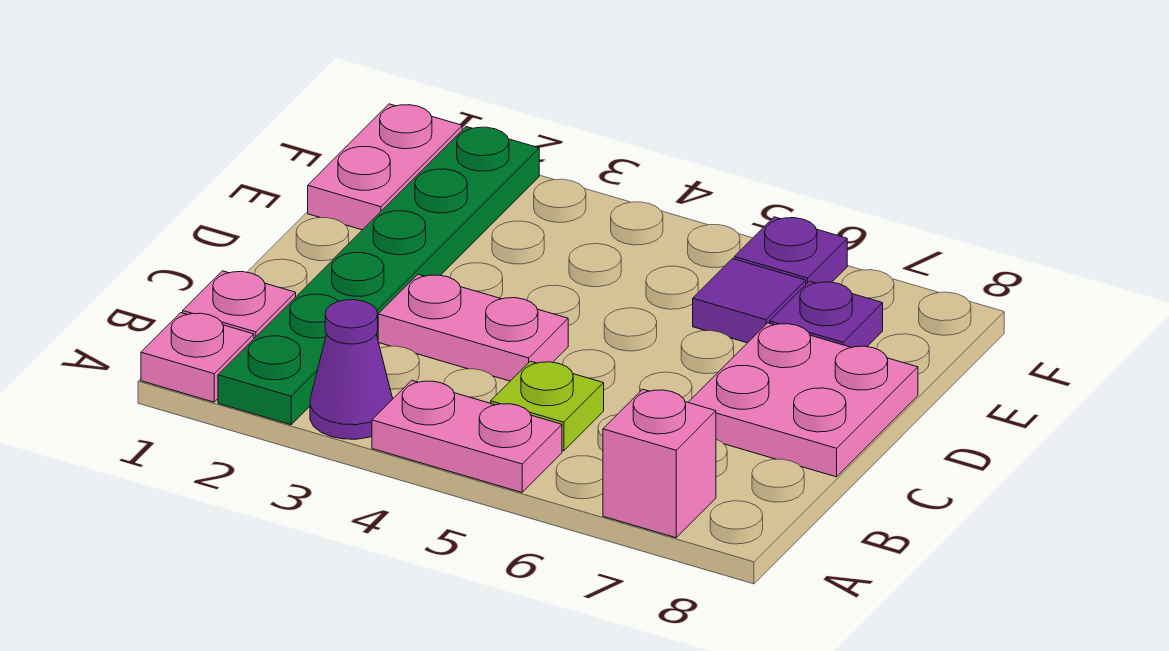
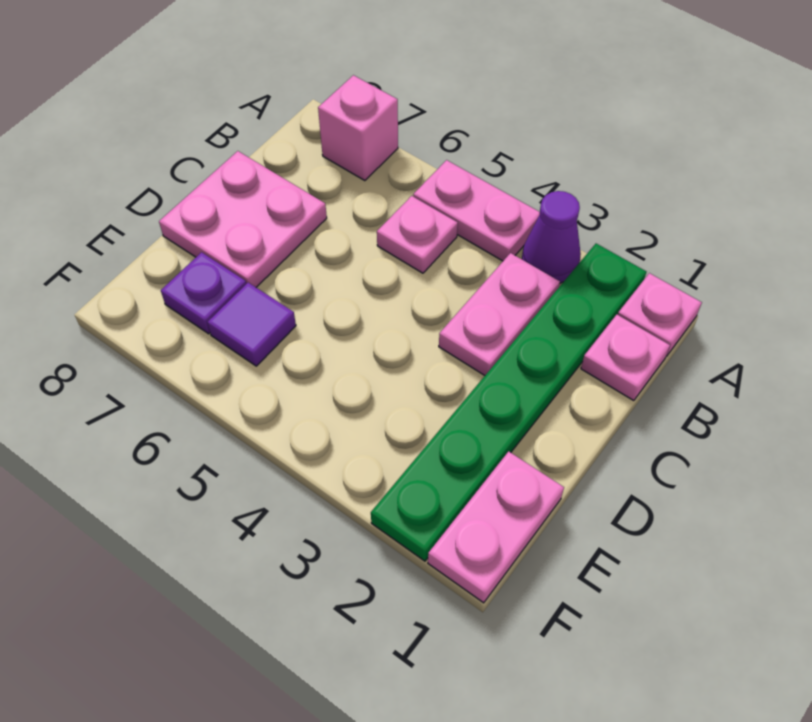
lime plate B5 level 1 -> pink plate B5 level 1
pink plate C3:C4 level 1 -> pink plate B3:C3 level 1
purple plate F6 level 1 -> none

